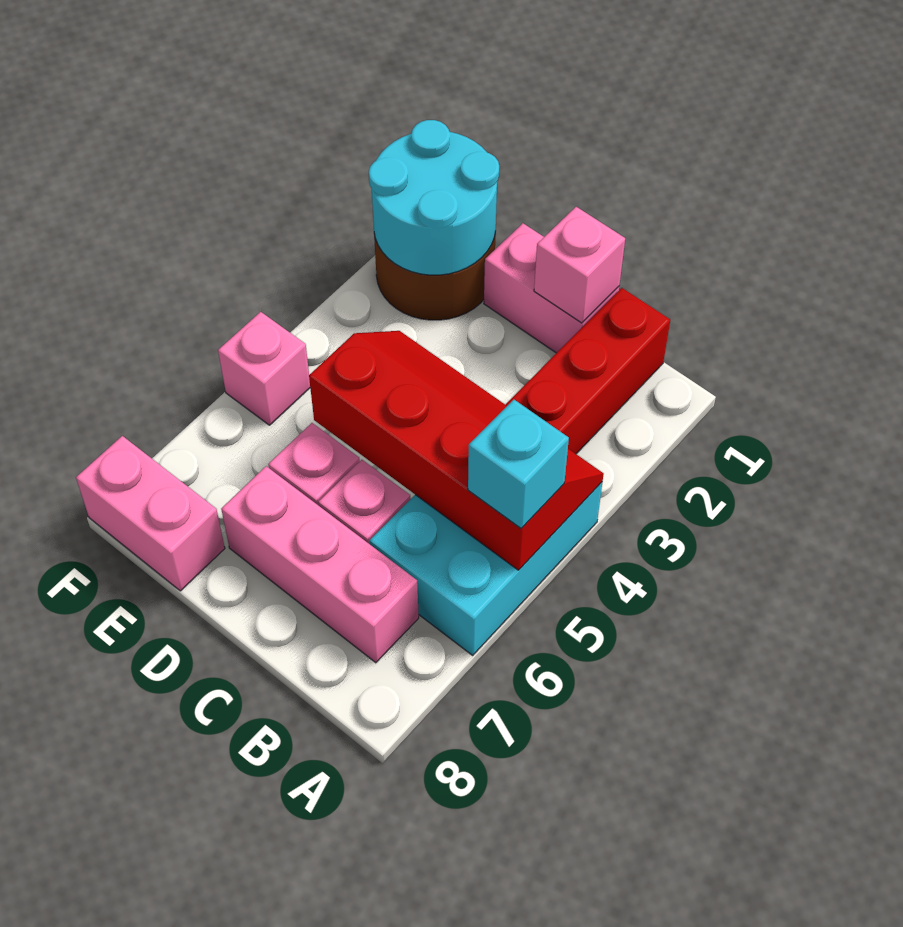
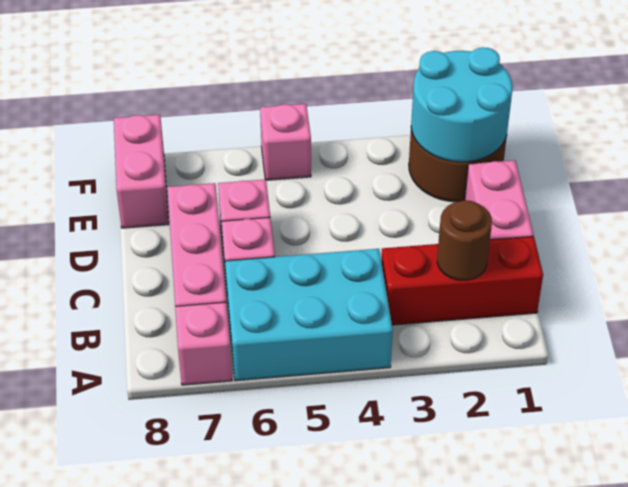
red slope A4:D5 level 2 top 5 -> none
cyan brick A5 level 3 -> none
none -> brown round brick B2 level 2
pink brick C1 level 2 -> pink brick A7 level 1

